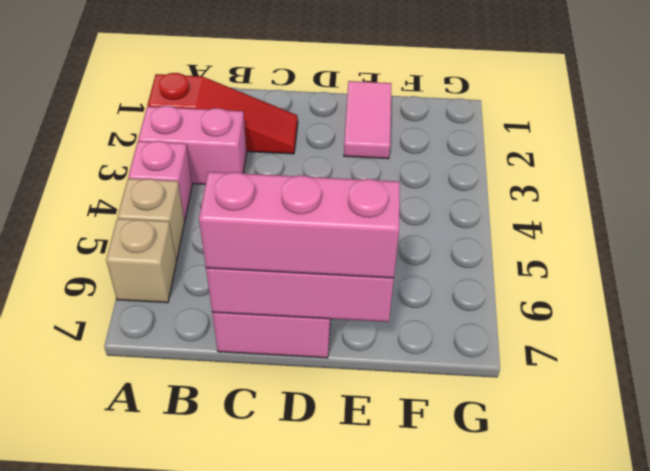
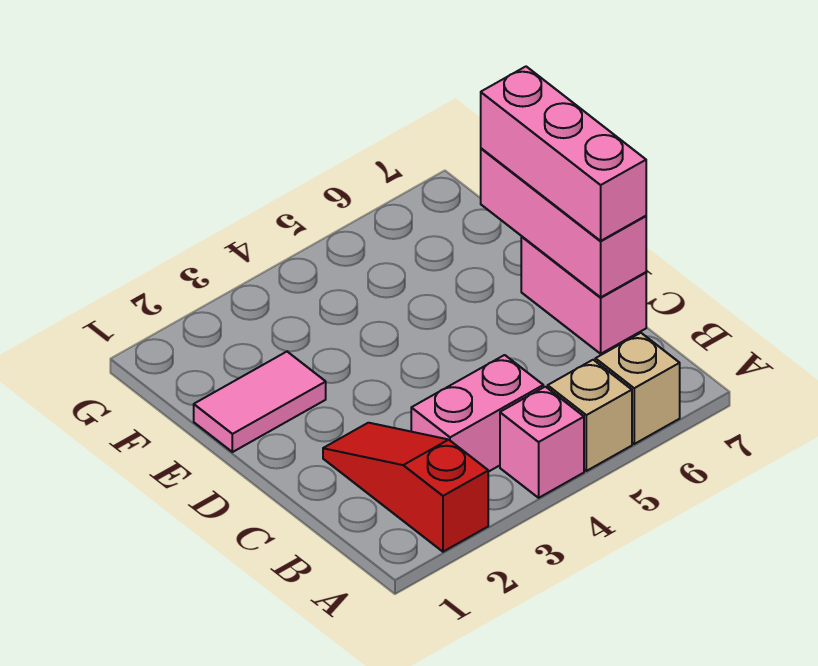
pink brick A3:B3 level 1 -> pink brick B3:B4 level 1

